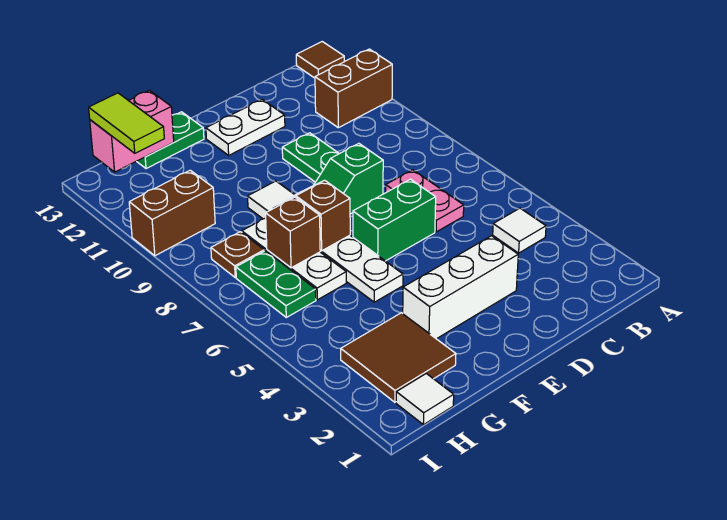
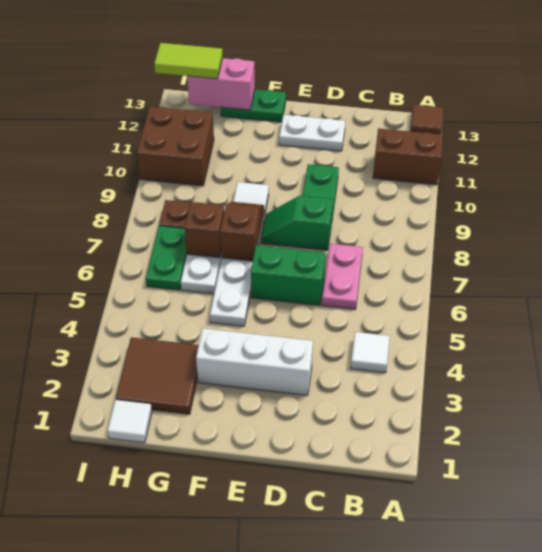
brown brick H10:I10 level 1 -> brown brick H10:I11 level 1
lime tile H12:H13 level 3 -> lime tile H13:I13 level 3

